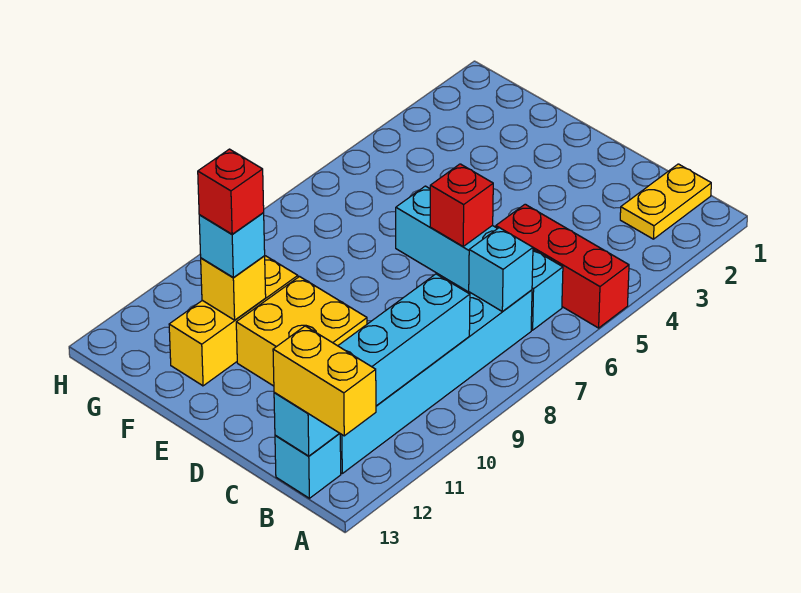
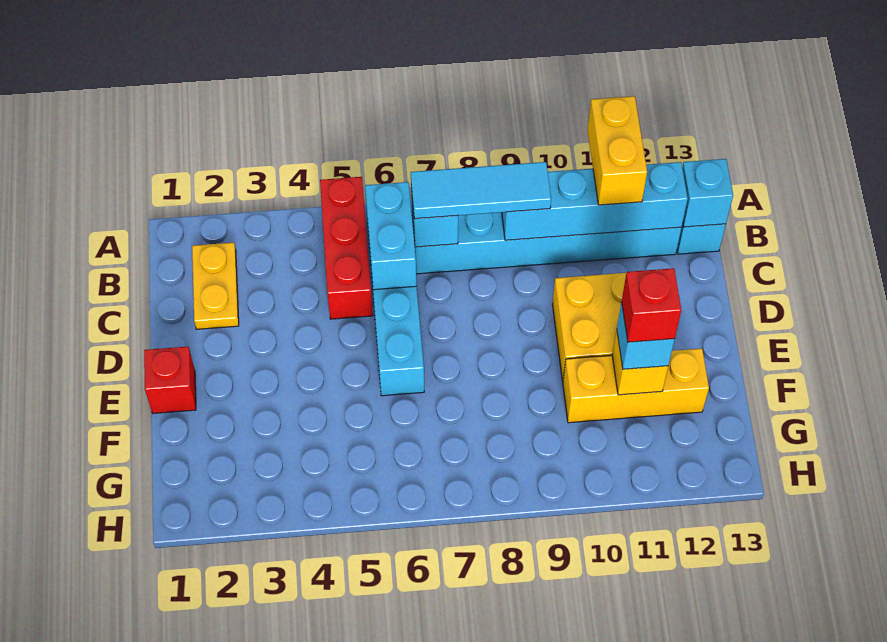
yellow brick A13:B13 level 3 -> yellow brick A11:B11 level 3
yellow plate B1:B2 level 1 -> yellow plate B2:C2 level 1
none -> cyan brick B6:C6 level 2
none -> cyan tile B7:B9 level 3
red brick D6 level 2 -> red brick E1 level 1

